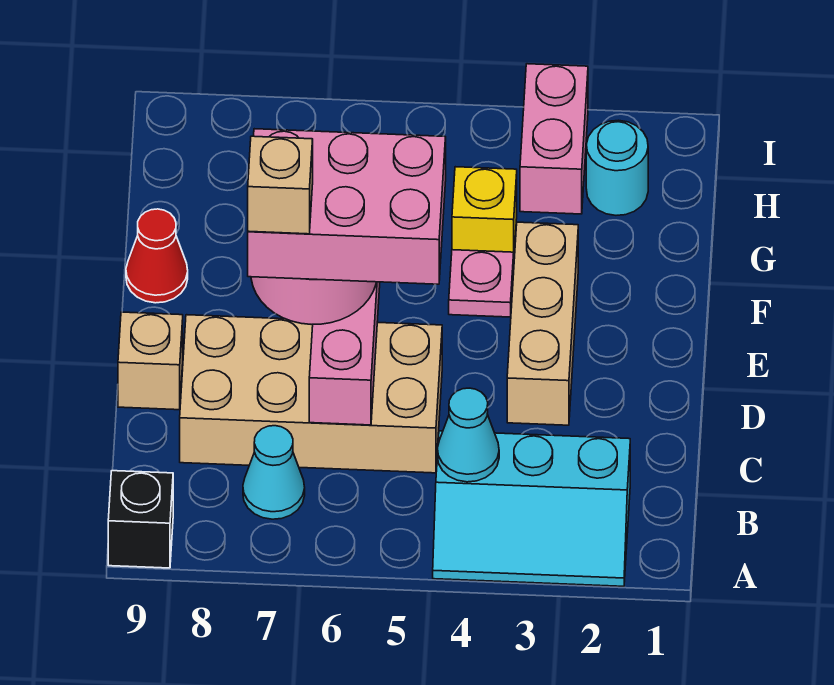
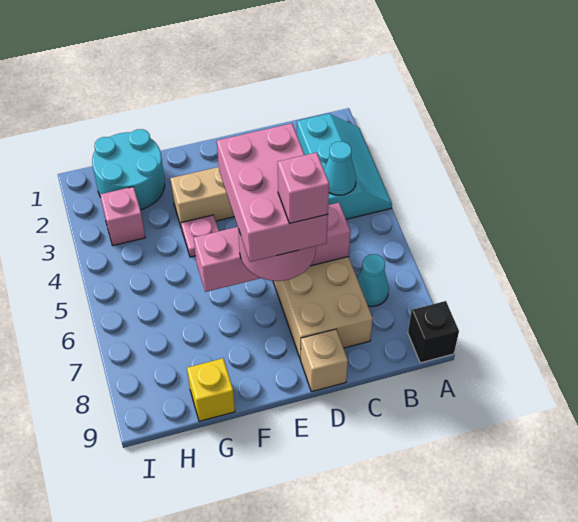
tan brick D7 level 5 -> pink brick D7 level 5
red cone F9 level 1 -> none
yellow brick G4 level 1 -> yellow brick G9 level 1
cyan round brick H2 level 1 -> cyan round brick G1:H2 level 1
pink brick H3:I3 level 1 -> pink brick H3 level 1

